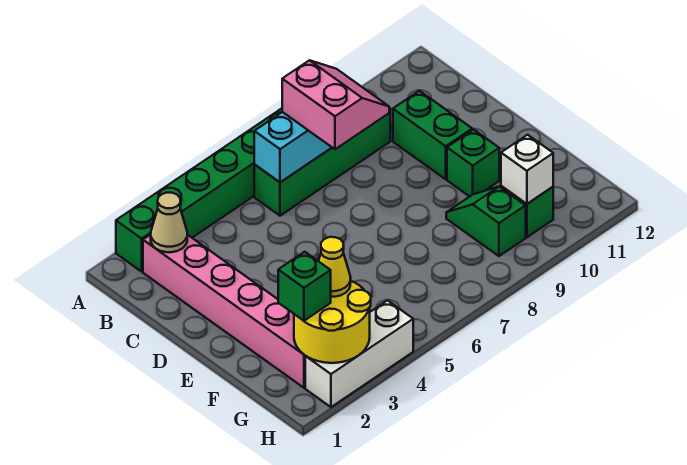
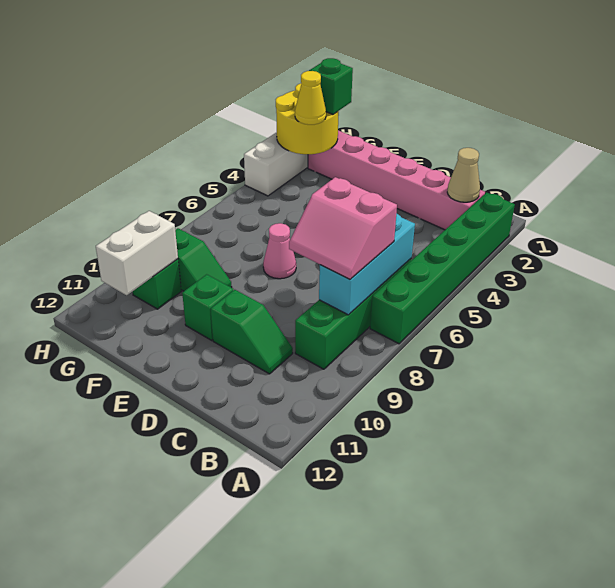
green brick C10:D10 level 1 -> green slope C10:D10 level 1 top D
none -> pink cone E7 level 1
white brick G10 level 2 -> white brick G10:G11 level 2

